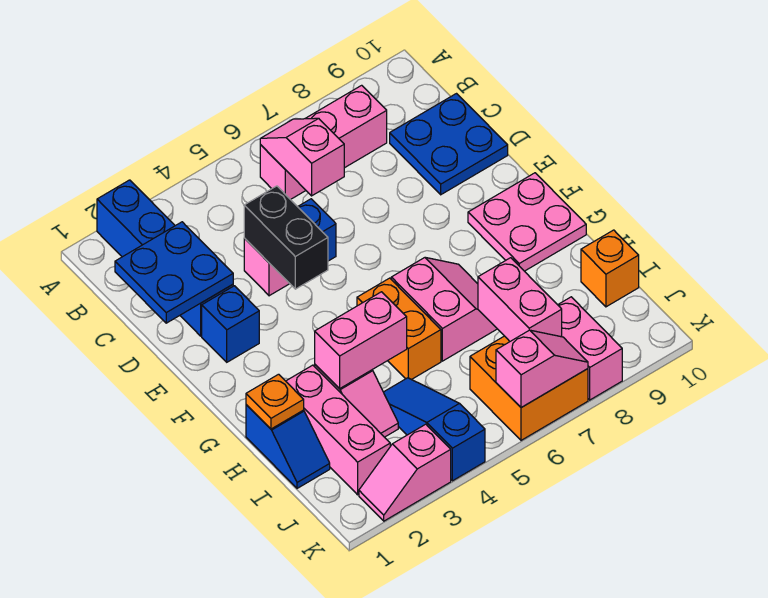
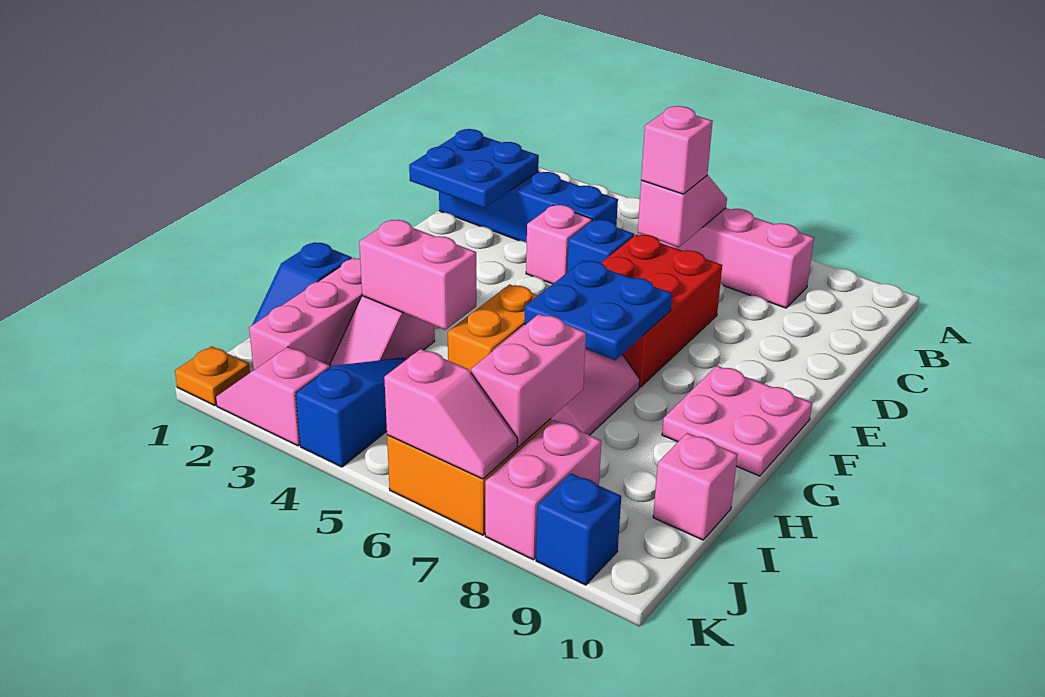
blue brick A2:D2 level 1 -> blue brick C1:C4 level 1
none -> pink brick C6 level 3
blue plate C9:D10 level 1 -> blue plate F6:G7 level 2
black brick D4:E4 level 2 -> none
none -> red brick D6:F7 level 1
blue brick E2 level 1 -> blue brick K9 level 1
orange plate H1 level 2 -> orange plate K1 level 1
orange brick I10 level 1 -> pink brick I10 level 1

